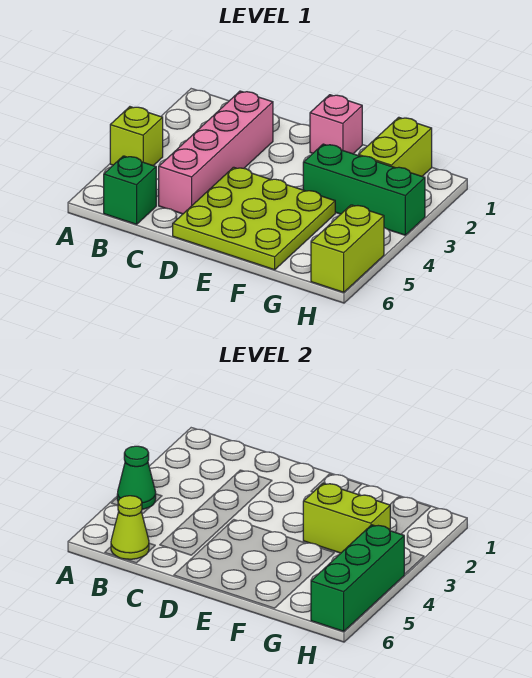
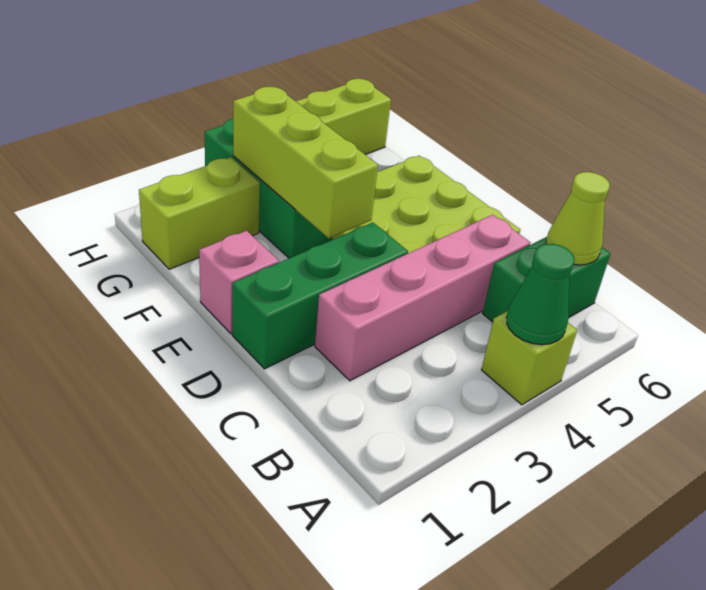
green brick B6 level 1 -> green brick B5:B6 level 1
lime brick F3:G3 level 2 -> lime brick E3:G3 level 2
green brick H4:H6 level 2 -> green brick D1:D3 level 1

